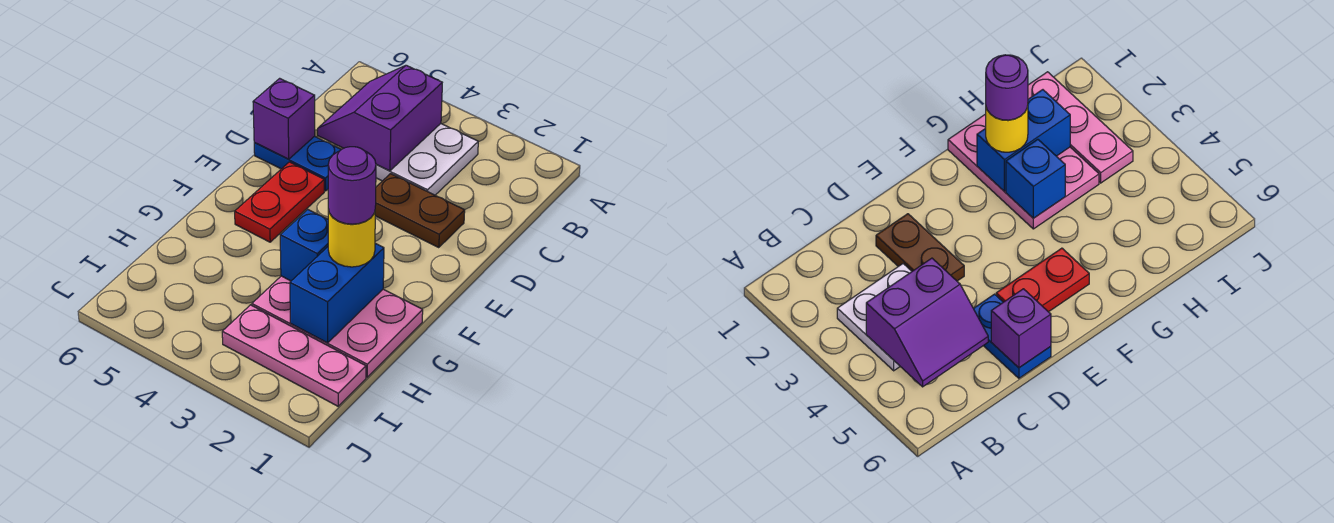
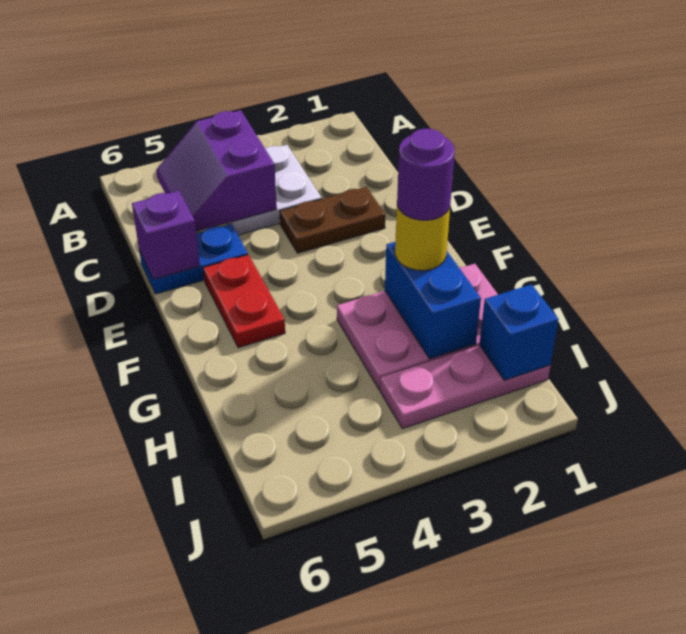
blue brick G3 level 2 -> blue brick I1 level 2

